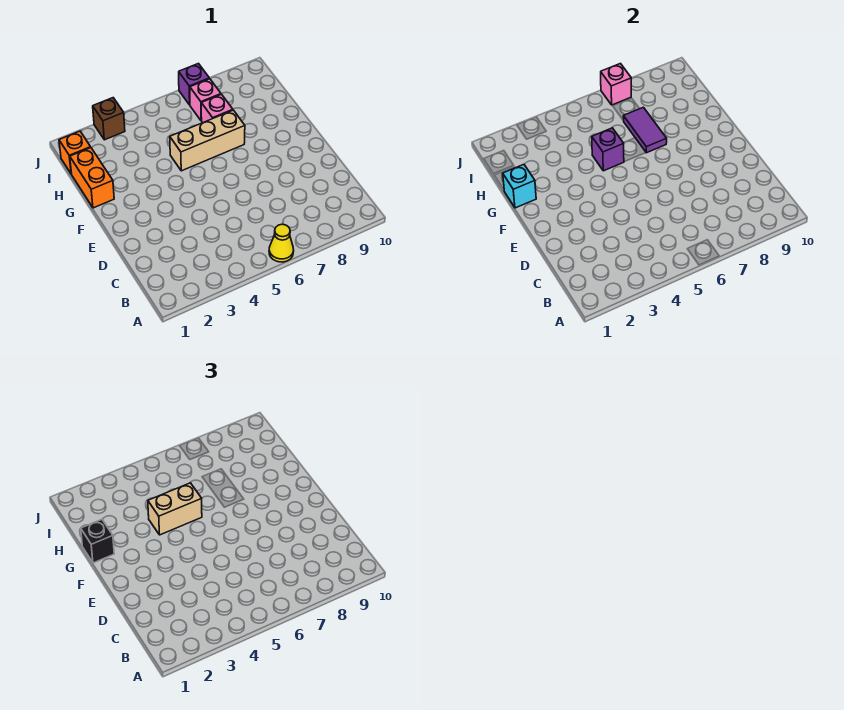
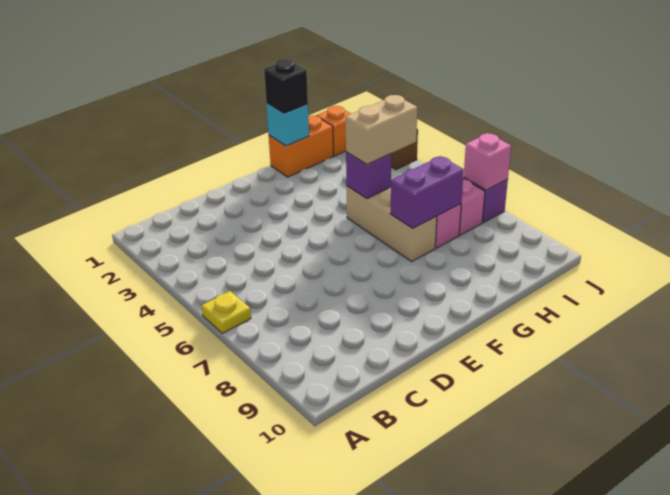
yellow cone A6 level 1 -> yellow plate A6 level 1
tan brick G4:G5 level 3 -> tan brick G5:H5 level 3
purple tile G7:H7 level 2 -> purple brick G7:H7 level 2

